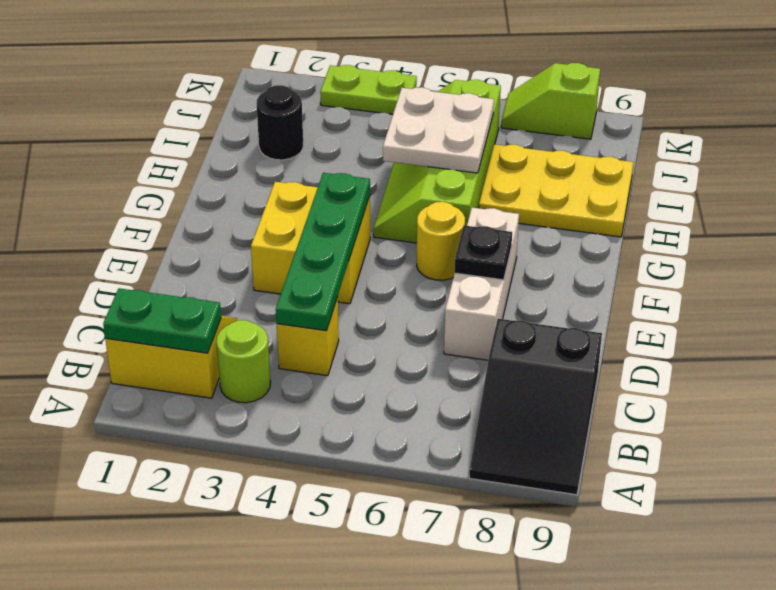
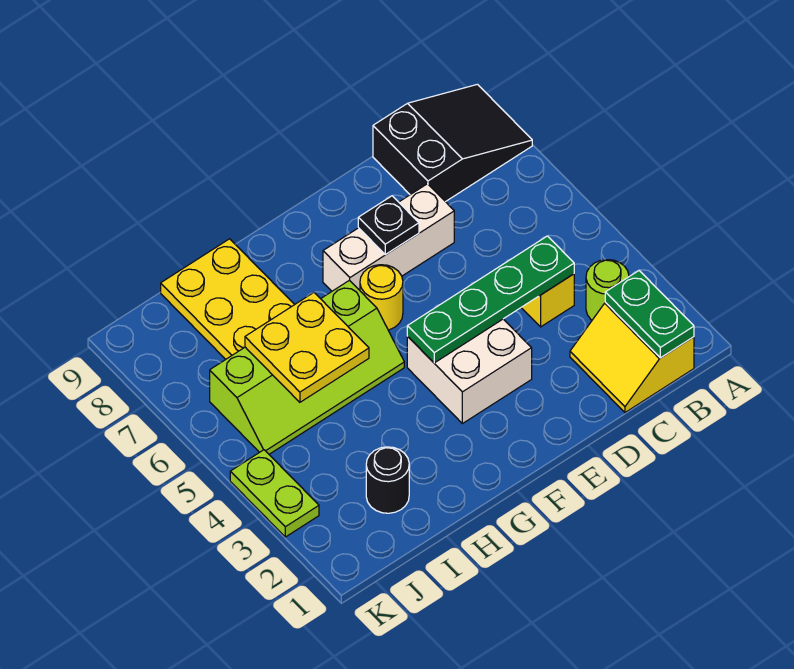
yellow brick E3:F4 level 1 -> white brick E3:F4 level 1
white plate H5:I6 level 2 -> yellow plate H5:I6 level 2
lime slope K7:K8 level 1 top 8 -> none

